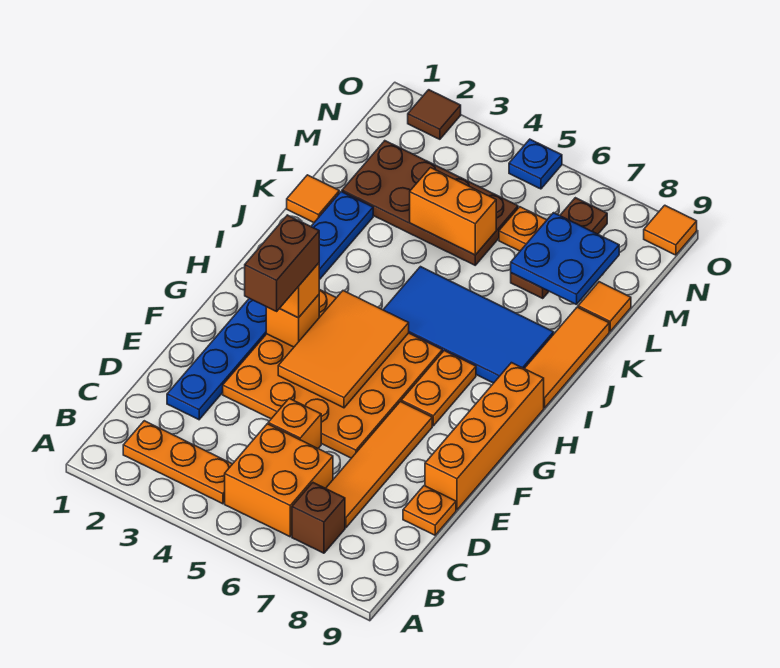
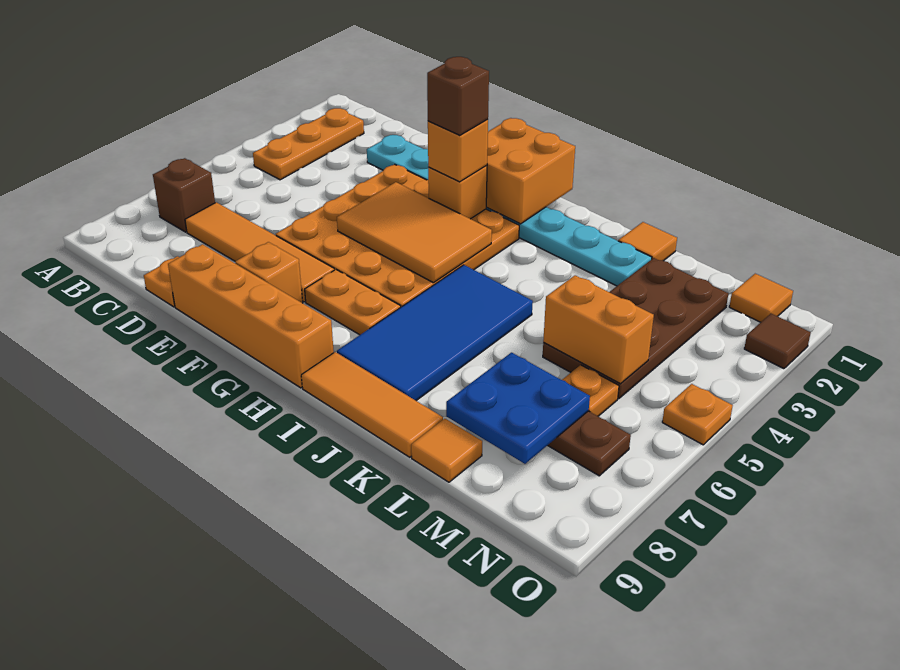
orange brick B5:C6 level 1 -> orange brick G1:H2 level 2
blue plate D2:K2 level 1 -> cyan plate D2:K2 level 1
orange brick D5 level 1 -> orange brick F8 level 1
brown brick F3:G3 level 4 -> brown brick G3 level 4
orange brick L4:L5 level 2 -> orange brick L5:M5 level 2
blue plate O5 level 1 -> orange plate O5 level 1
orange tile O9 level 1 -> orange tile N1 level 1

